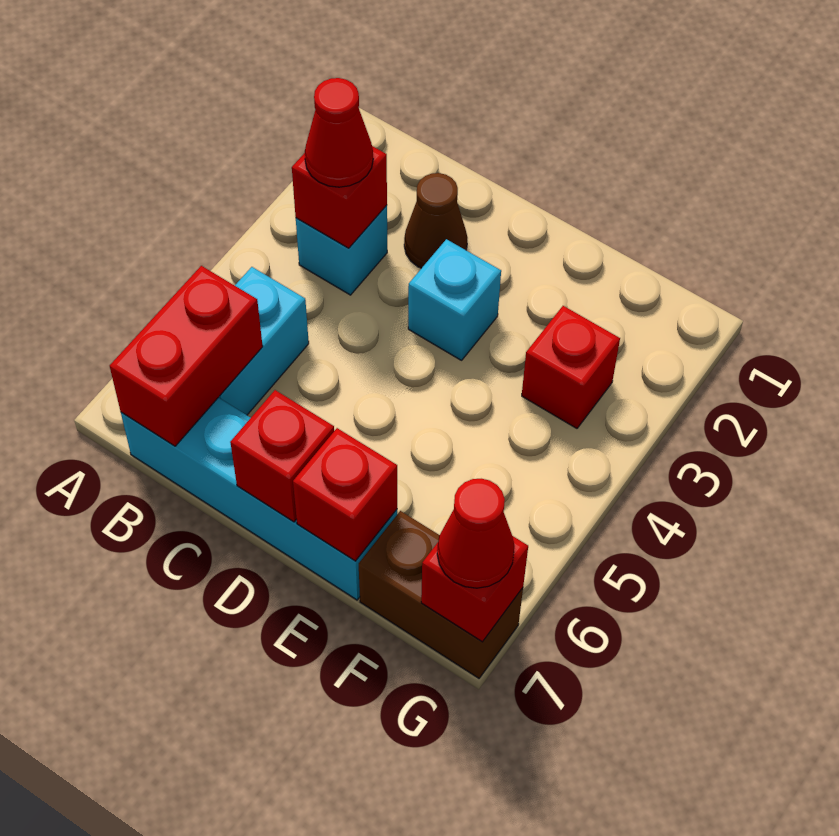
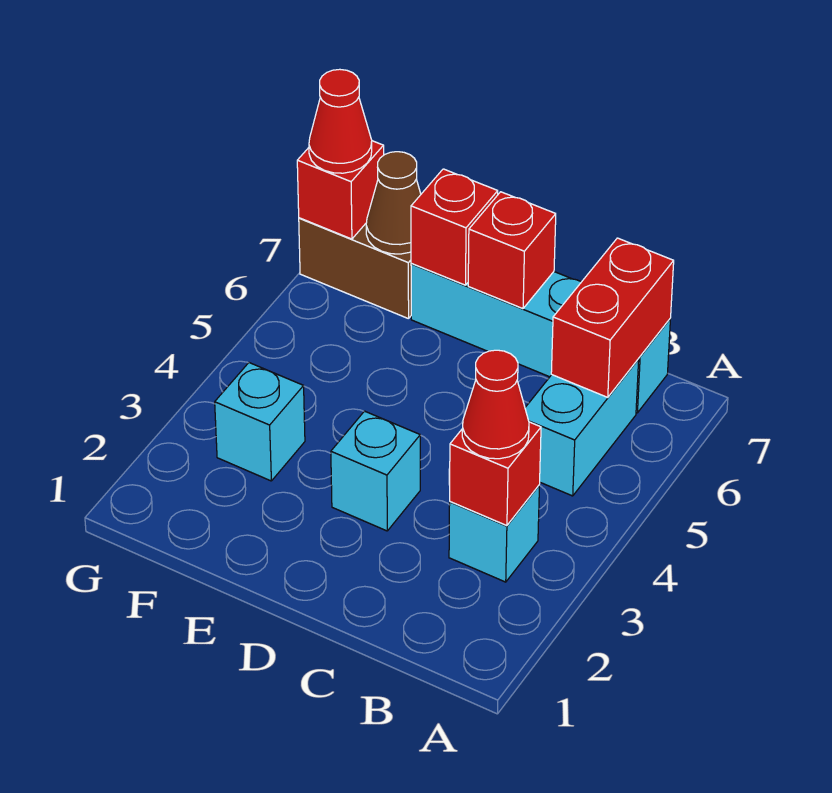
brown cone C2 level 1 -> brown cone F7 level 2
red brick F3 level 1 -> cyan brick F3 level 1

